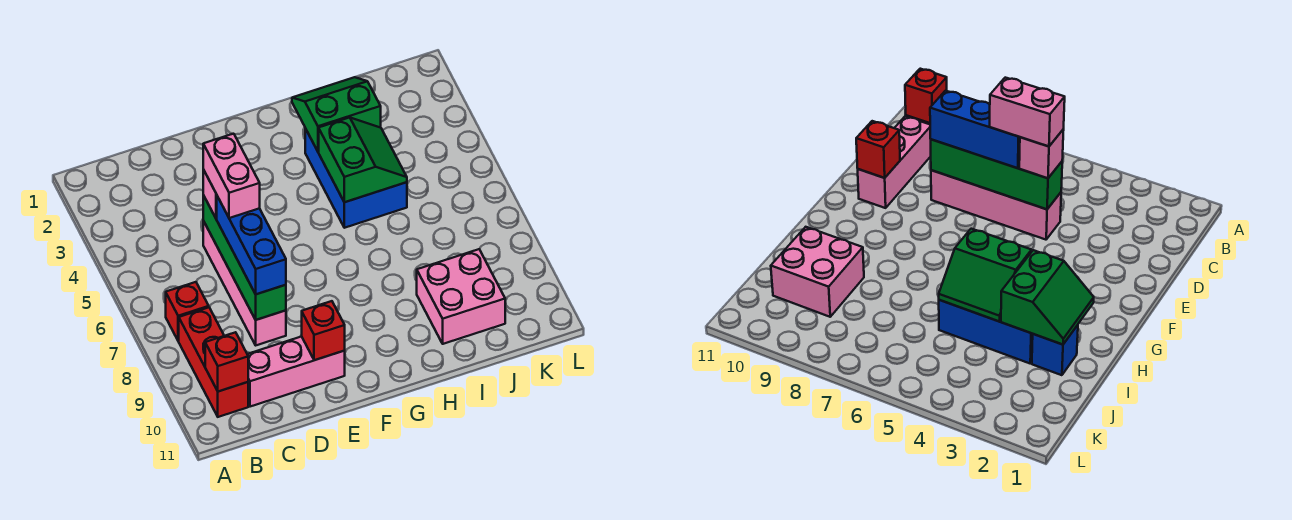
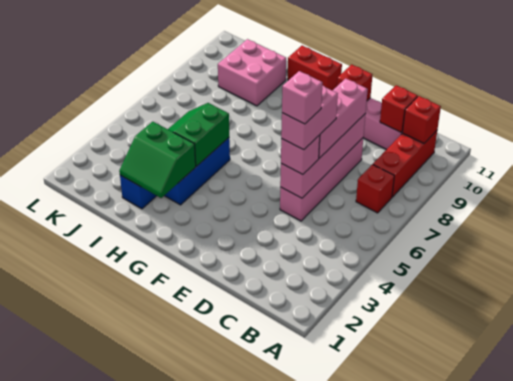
none -> red brick C10 level 2
green brick D5:D8 level 2 -> pink brick D5:D8 level 2
none -> pink brick D5 level 5
blue brick D6:D8 level 3 -> pink brick D6:D8 level 3
none -> red brick G11:H11 level 1

